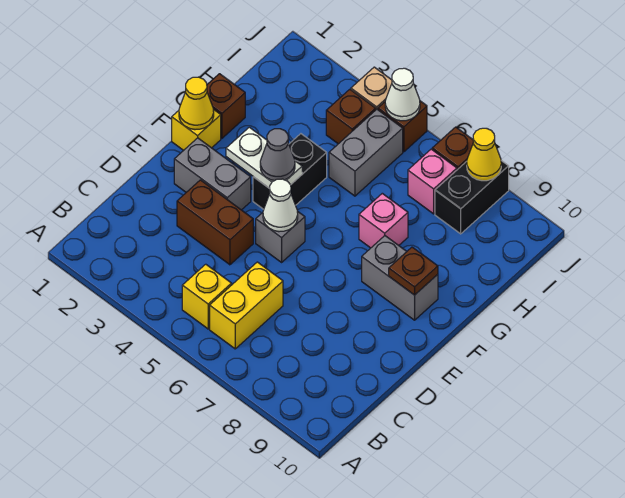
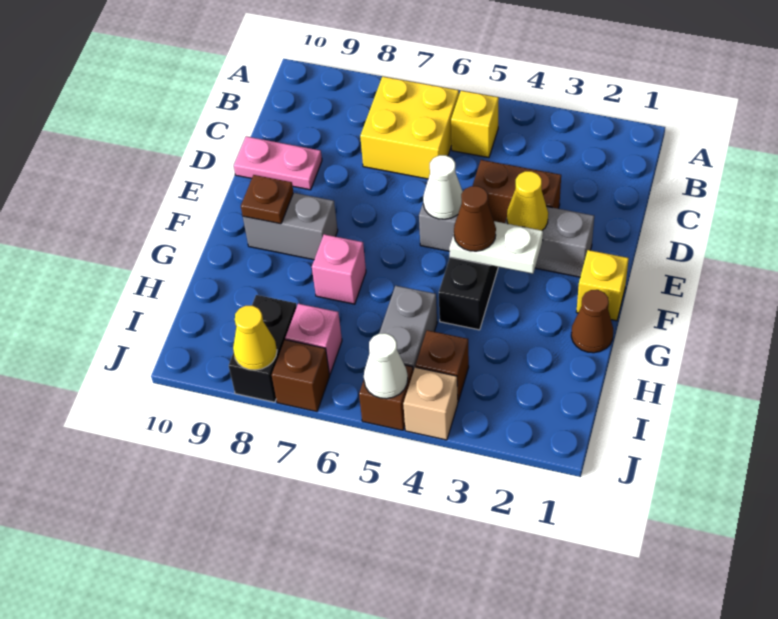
yellow brick B6:C6 level 1 -> yellow brick B6:C7 level 1
none -> pink plate D9:D10 level 1
yellow cone F1 level 2 -> yellow cone E3 level 2
grey cone F4 level 3 -> brown cone F4 level 3
brown brick G1 level 1 -> brown cone G1 level 1

